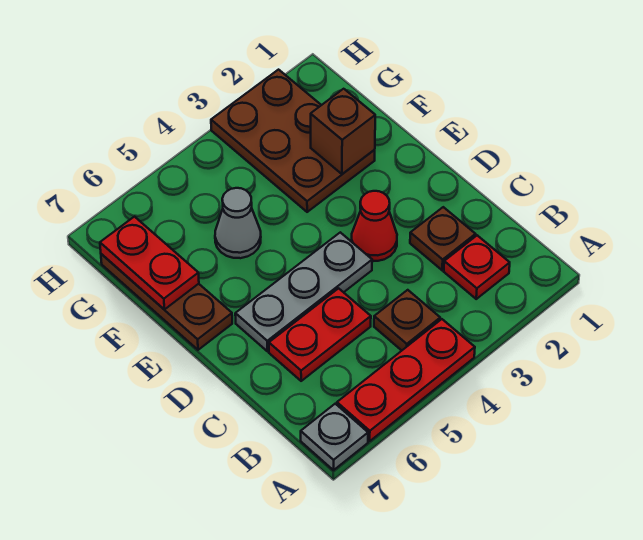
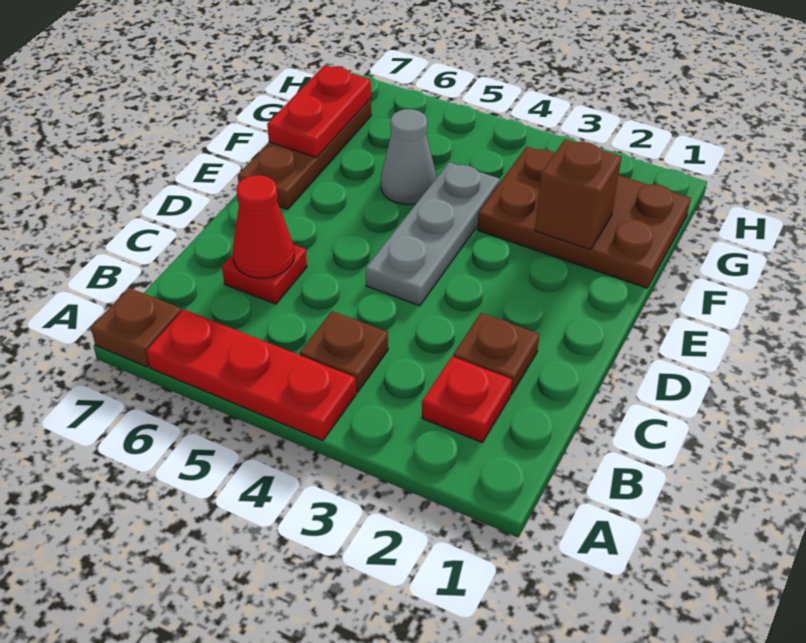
grey plate A7 level 1 -> brown plate A7 level 1
red plate C5:C6 level 1 -> red plate C6 level 1
red cone D3 level 1 -> red cone C6 level 2
grey plate D4:D6 level 1 -> grey plate D4:F4 level 1
brown plate F2:H3 level 1 -> brown plate F1:G3 level 1

